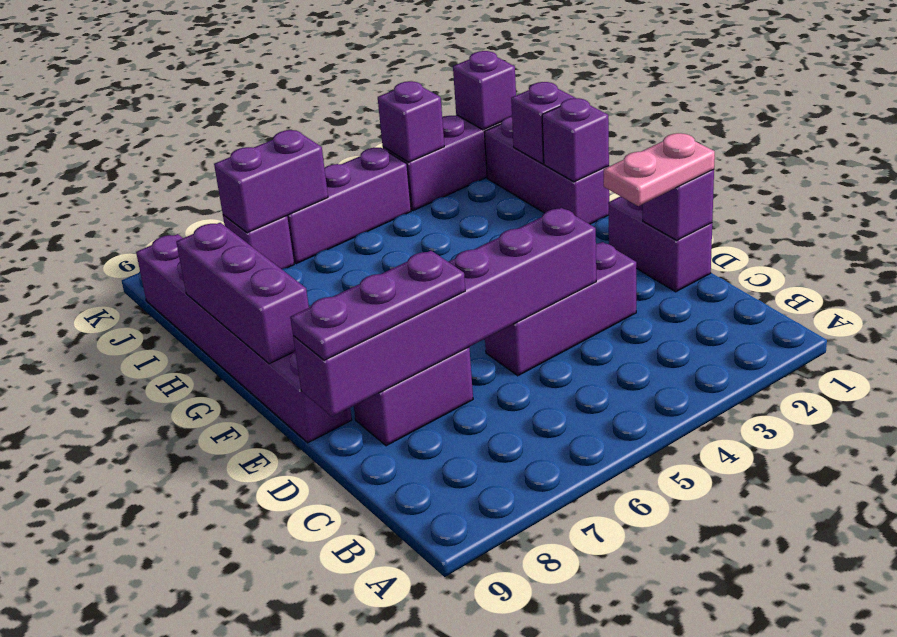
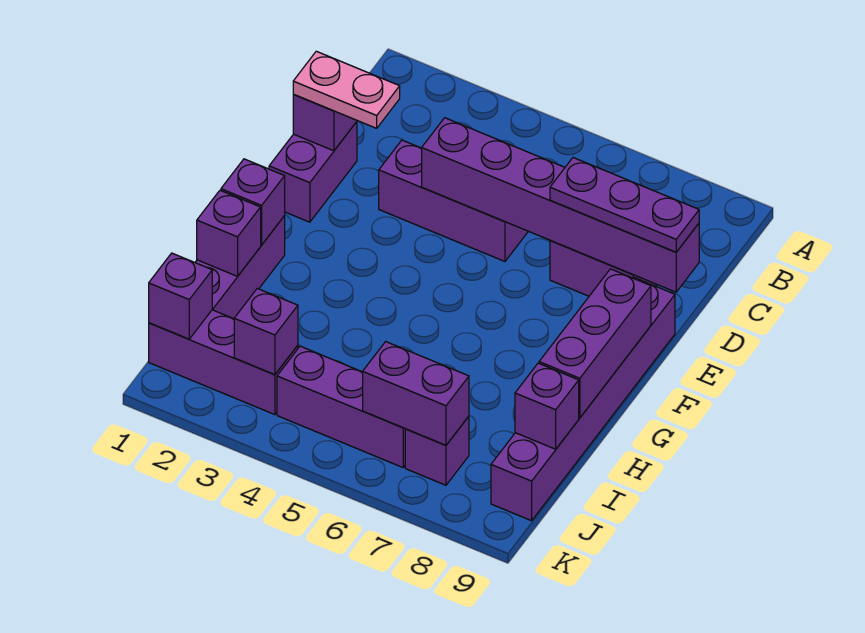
none -> purple brick I9 level 2

